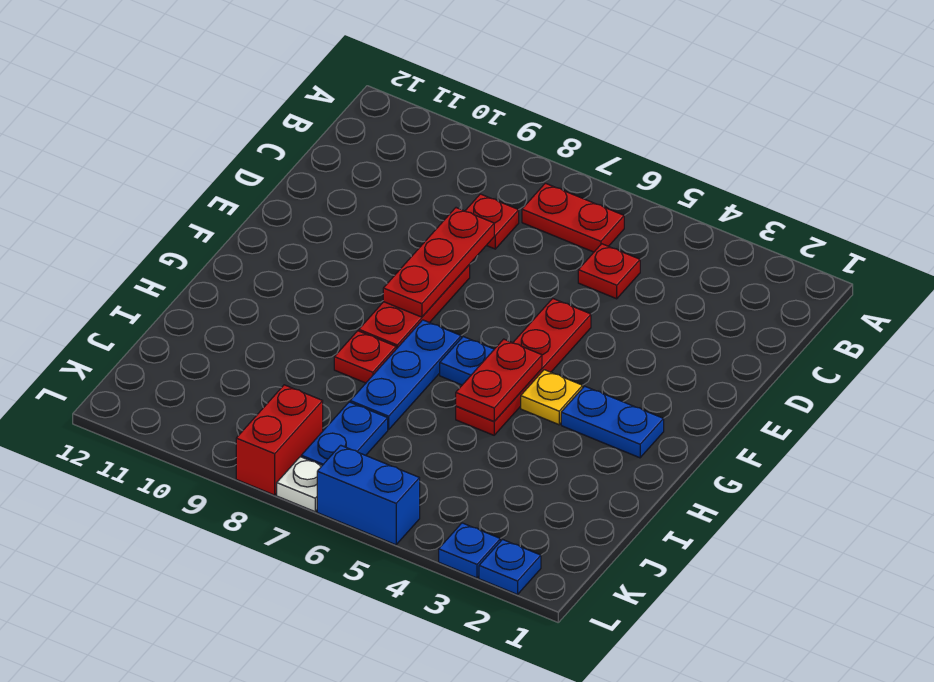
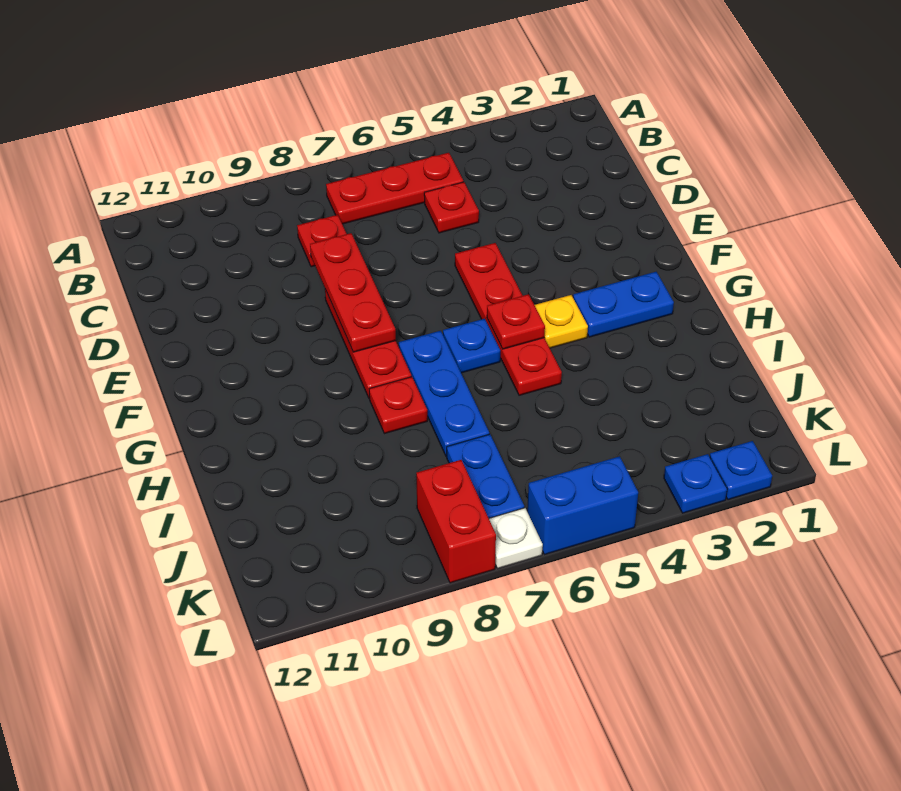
red plate B6:B7 level 1 -> red plate B5:B7 level 1
red plate G5:H5 level 2 -> red plate G5 level 2

